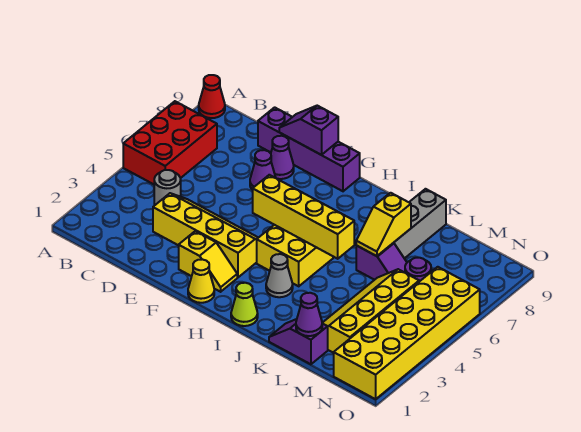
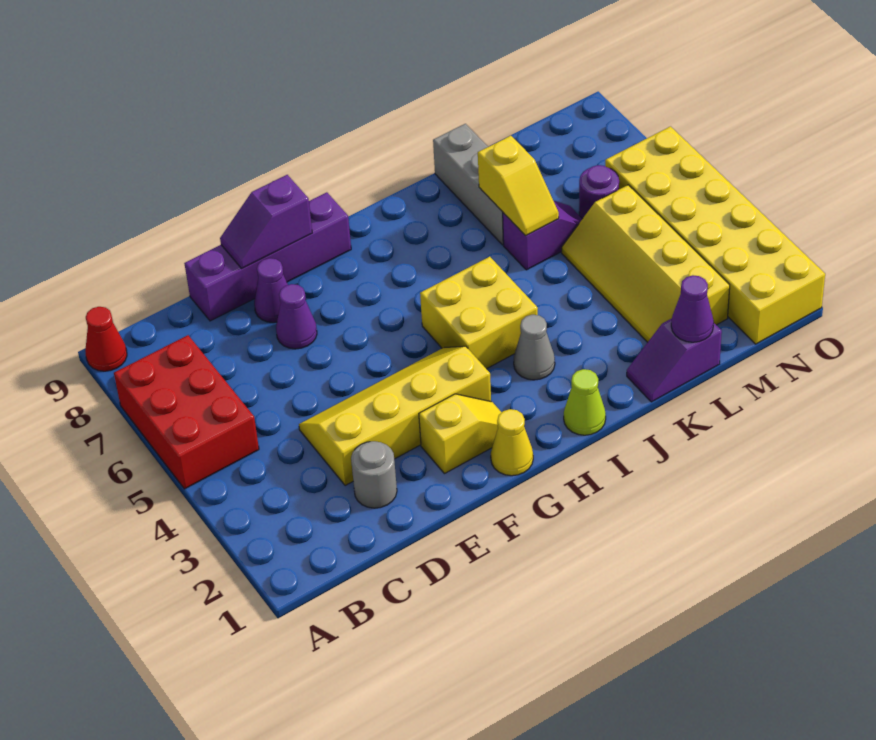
grey round brick C4 level 1 -> grey round brick D2 level 1
yellow brick G5:J5 level 2 -> none

